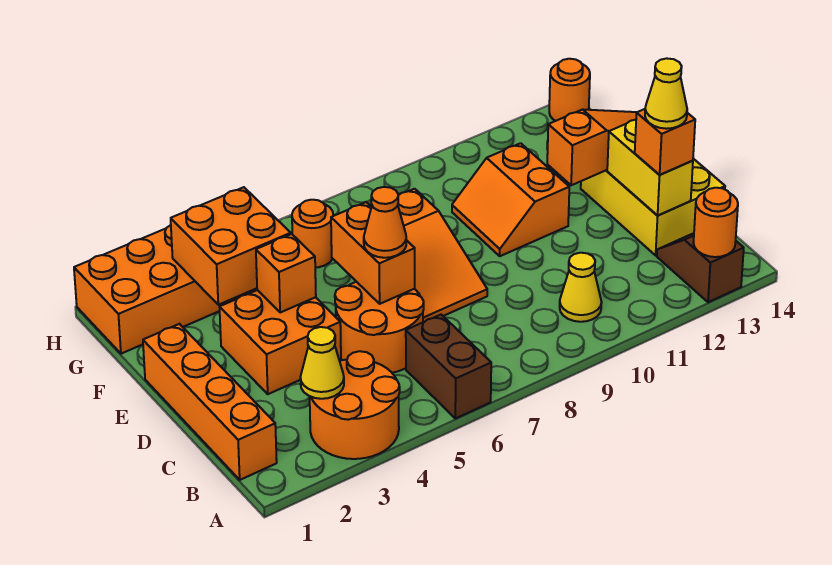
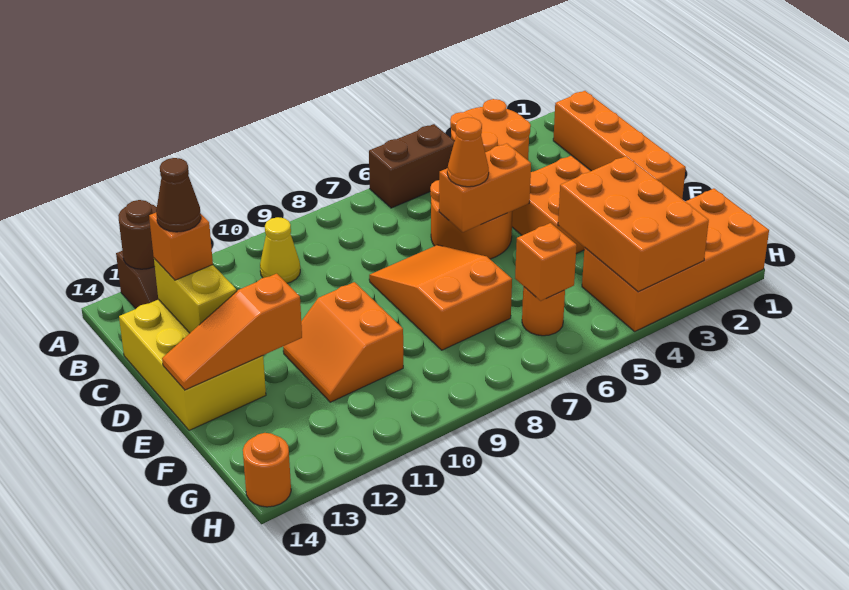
brown brick A6:B6 level 1 -> brown brick A5:A6 level 1
orange round brick A13 level 2 -> brown round brick A13 level 2
yellow cone B3 level 2 -> none
yellow cone C13 level 4 -> brown cone C13 level 4
orange brick D6:E6 level 2 -> orange brick D5:D6 level 2
orange brick E4 level 2 -> orange brick G6 level 2
orange slope E10:F11 level 1 top 11 -> orange slope E10:F11 level 1 top 10
orange brick F3:G4 level 2 -> orange brick F3:H4 level 2

